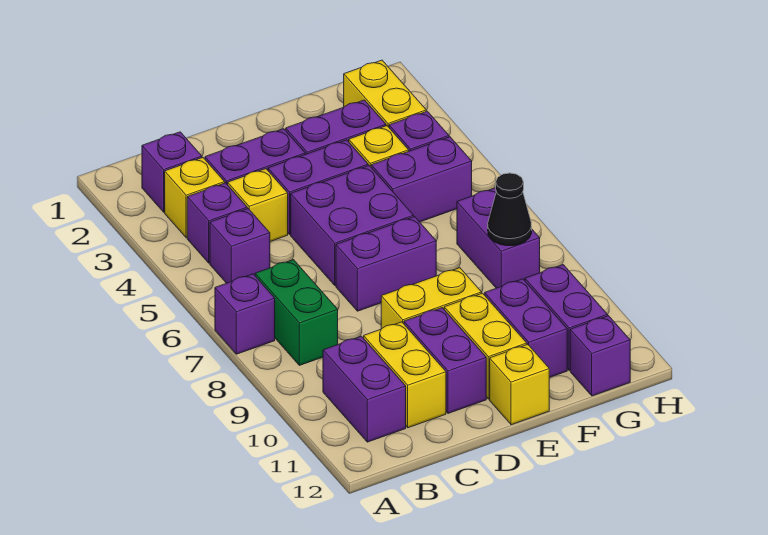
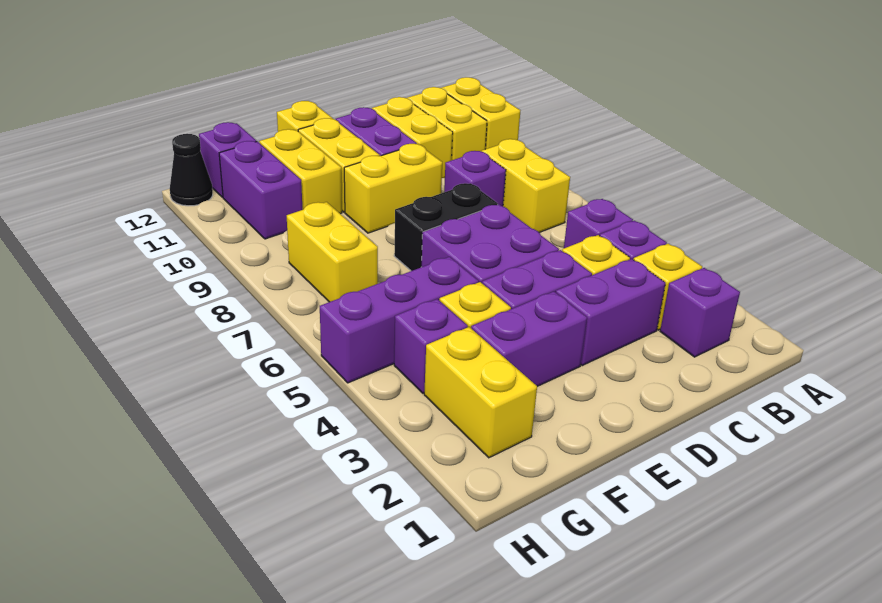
purple brick A7 level 1 -> purple brick C8 level 1
none -> yellow brick A10:A11 level 1
green brick B7:B8 level 1 -> yellow brick B7:B8 level 1
purple brick B10:B11 level 1 -> yellow brick B10:B11 level 1
purple brick D7:E7 level 1 -> black brick D7:E7 level 1
purple brick F5:G5 level 1 -> purple brick F5:H5 level 1
purple brick F10:F11 level 1 -> yellow brick F10:F11 level 1
purple brick G7:G8 level 1 -> yellow brick G7:G8 level 1
black cone G8 level 2 -> black cone H12 level 1

